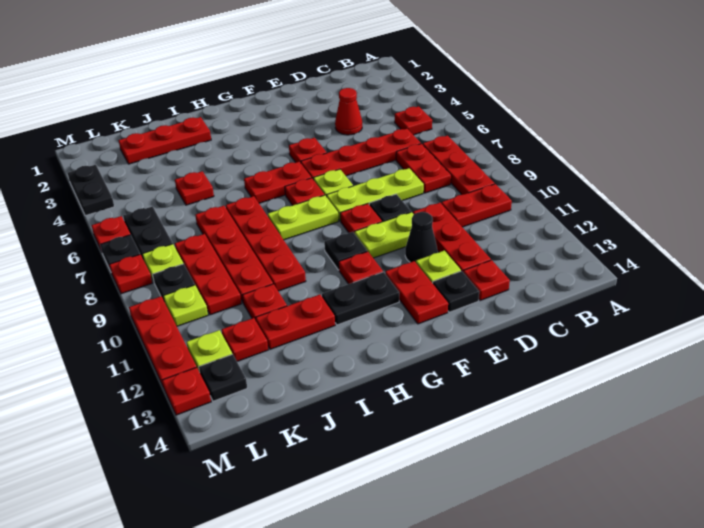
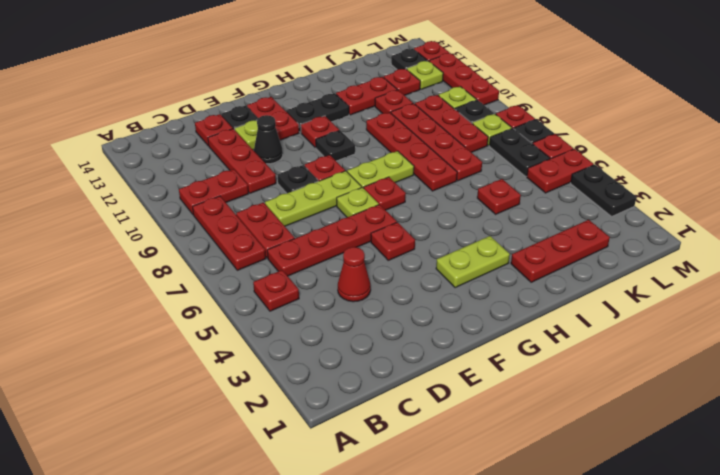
lime plate E10:F10 level 1 -> lime plate G3:H3 level 1
red plate G6:H6 level 1 -> red plate L5:M5 level 1

